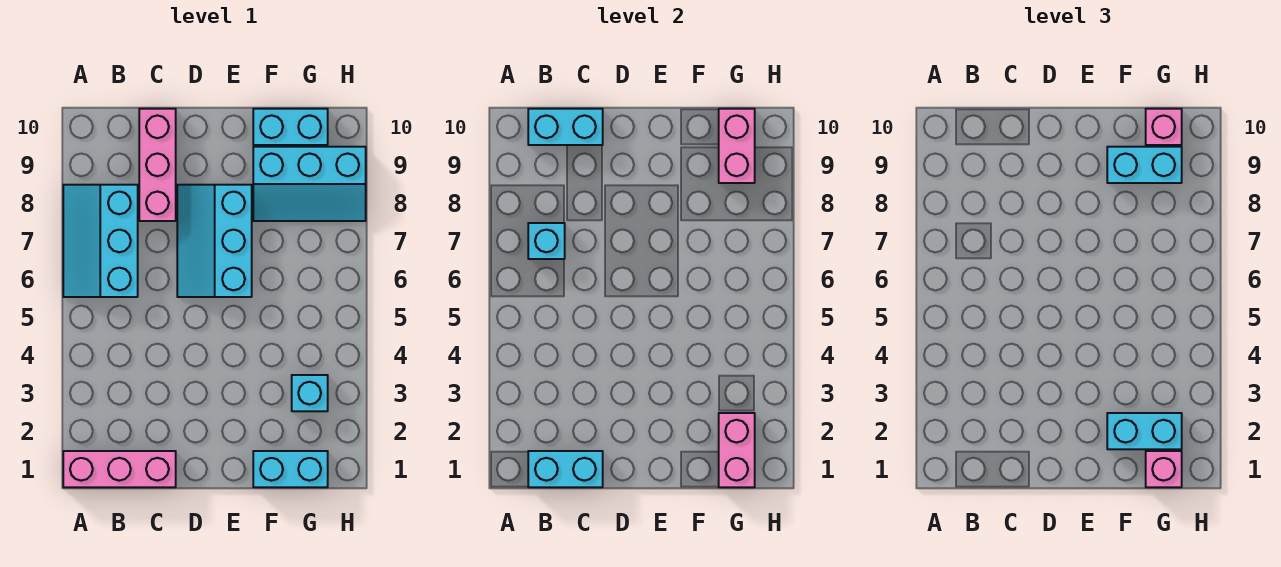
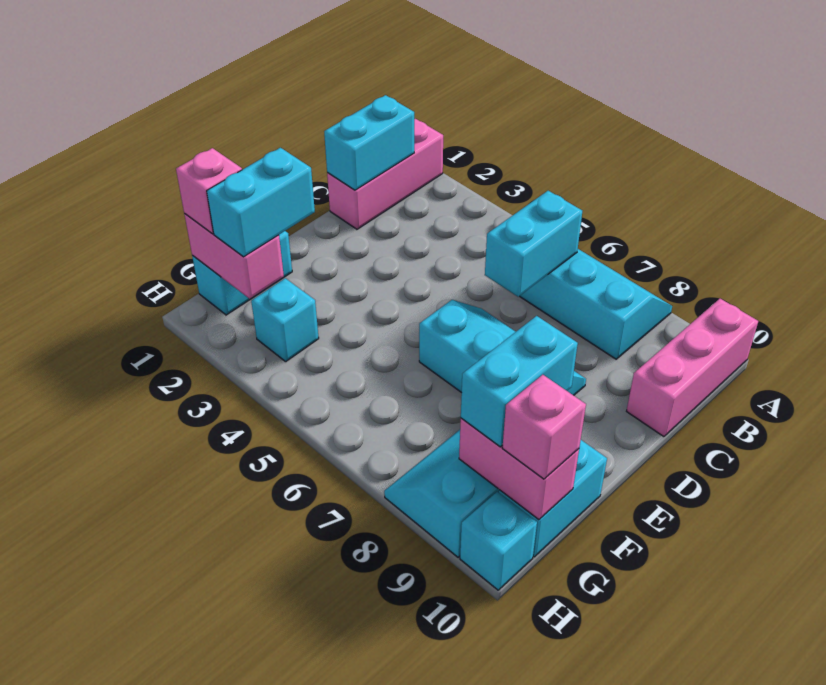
cyan brick B7 level 2 -> cyan brick H10 level 1
cyan brick B10:C10 level 2 -> cyan brick B6:C6 level 2
pink brick C8:C10 level 1 -> pink brick A10:C10 level 1

